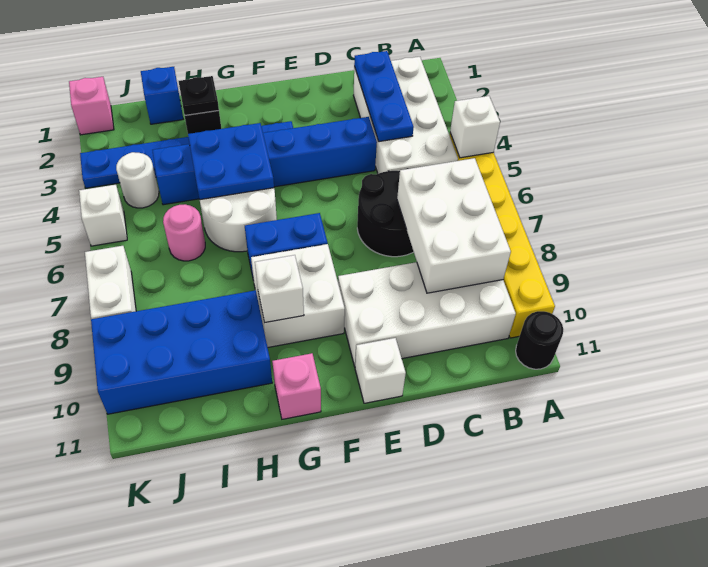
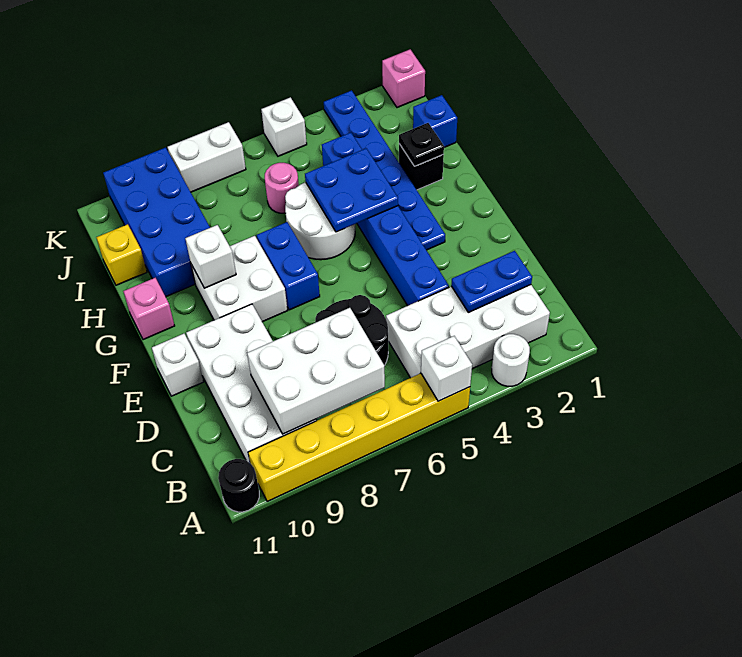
blue plate C2:C4 level 2 -> blue plate C2:C3 level 2
none -> yellow brick I11 level 1
white round brick J4 level 1 -> white round brick A3 level 1

